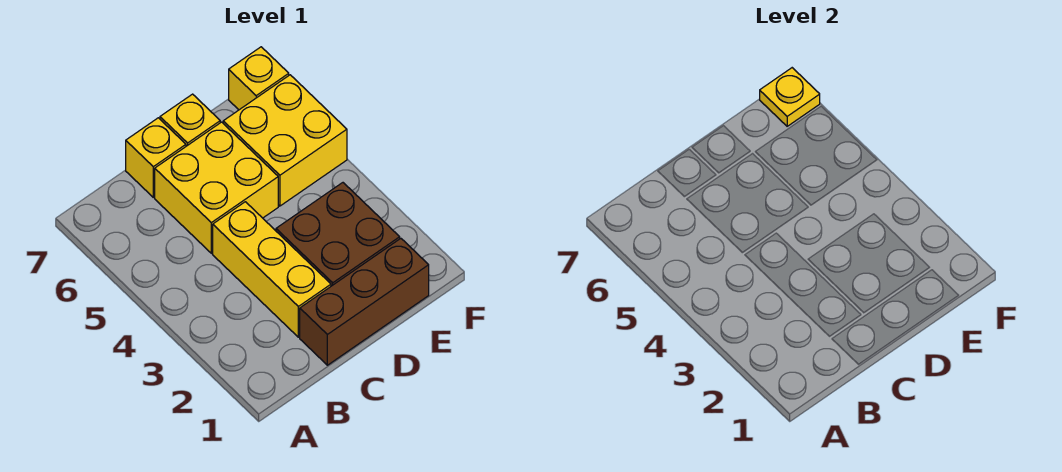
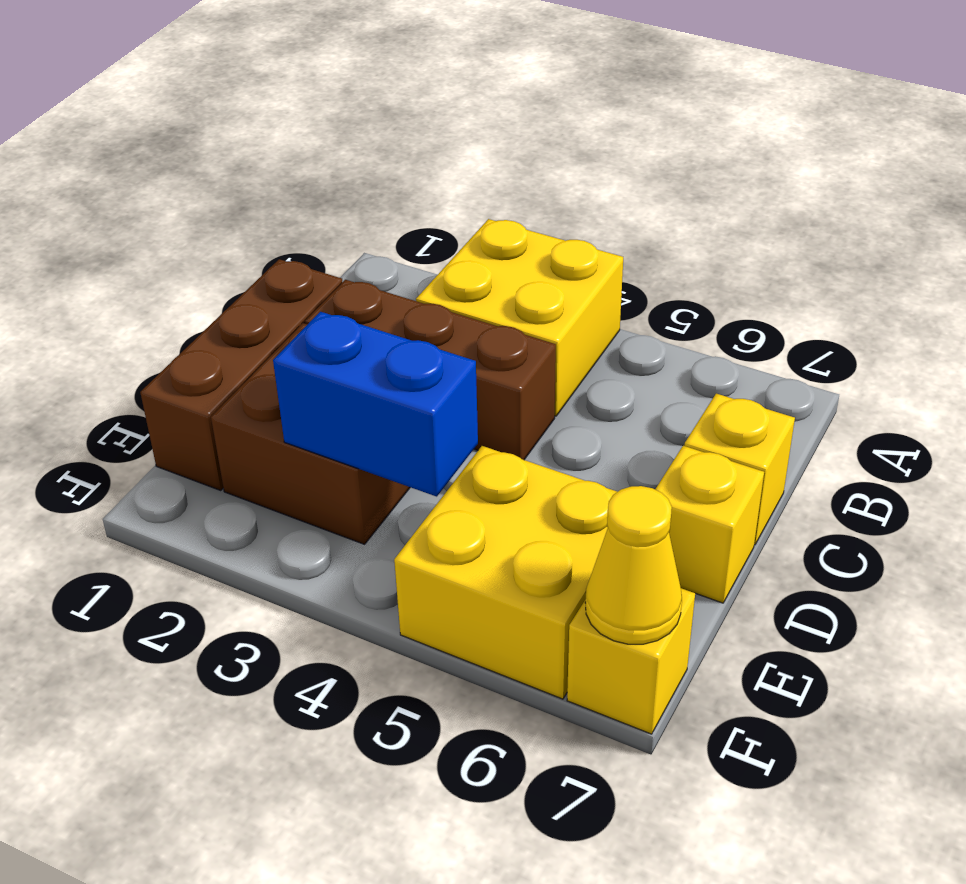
yellow brick C2:C4 level 1 -> brown brick C2:C4 level 1
yellow brick C5:D6 level 1 -> yellow brick A3:B4 level 1
none -> blue brick E3:E4 level 2
yellow plate F7 level 2 -> yellow cone F7 level 2

